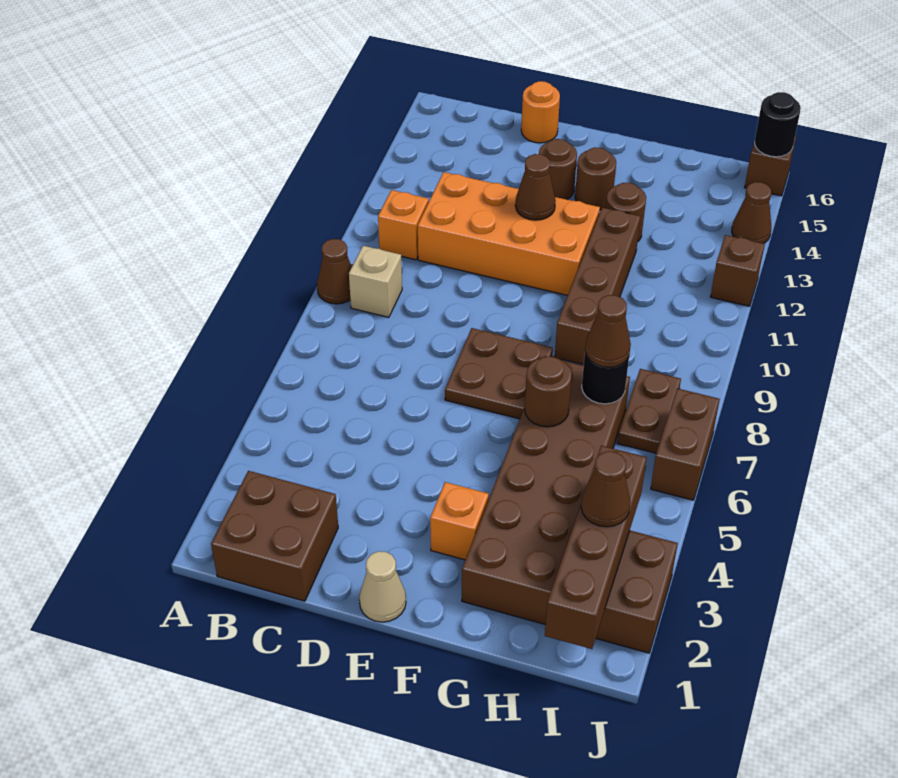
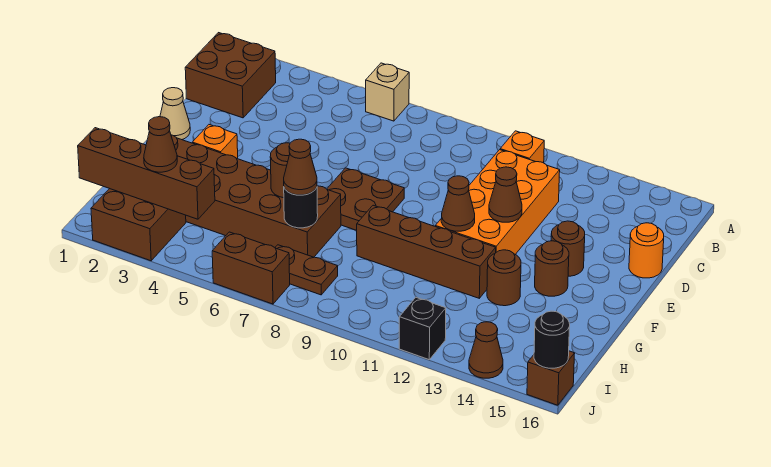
brown cone A9 level 1 -> brown cone F11 level 2
tan brick B9 level 1 -> tan brick A6 level 1
brown brick J12 level 1 -> black brick J12 level 1

